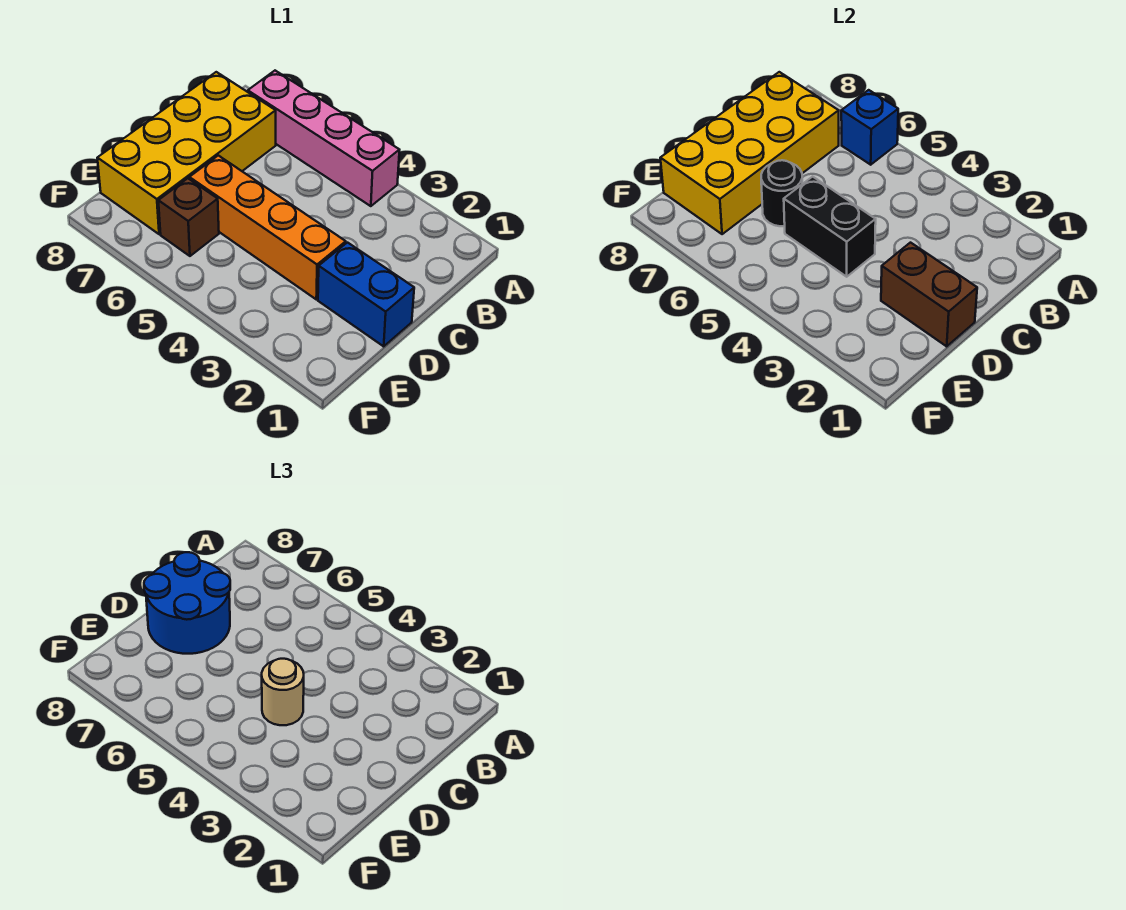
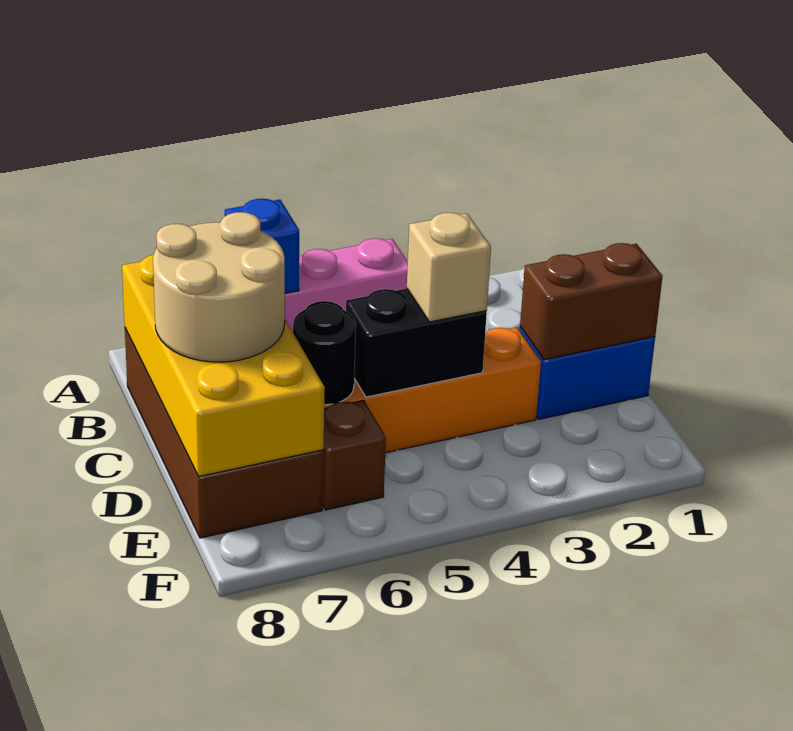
yellow brick B7:E8 level 1 -> brown brick B7:E8 level 1
blue round brick C7:D8 level 3 -> tan round brick C7:D8 level 3
tan round brick D4 level 3 -> tan brick D4 level 3

